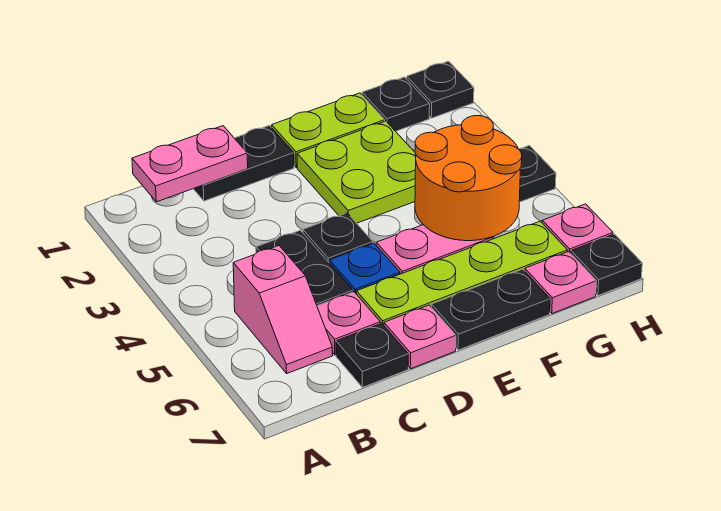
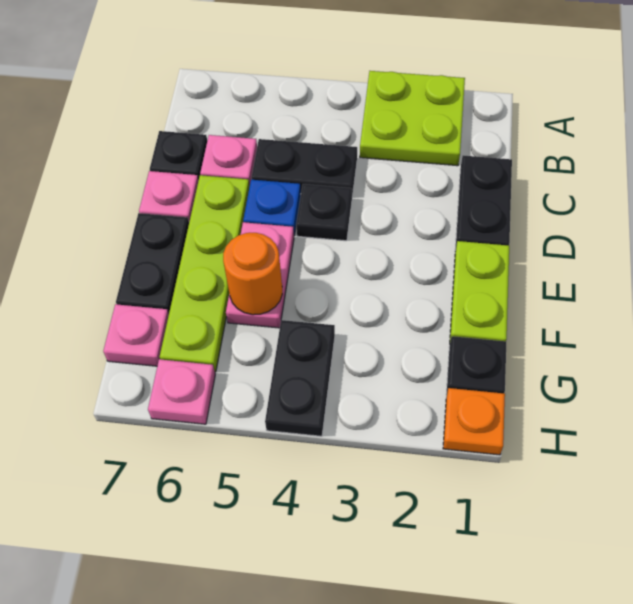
pink plate B1:C1 level 2 -> none
pink slope B5:B6 level 1 top 5 -> none
lime plate E2:F3 level 1 -> lime plate A2:B3 level 1
orange round brick F4:G5 level 2 -> orange round brick F5 level 2
black plate H1 level 1 -> orange plate H1 level 1
black plate H7 level 1 -> none

